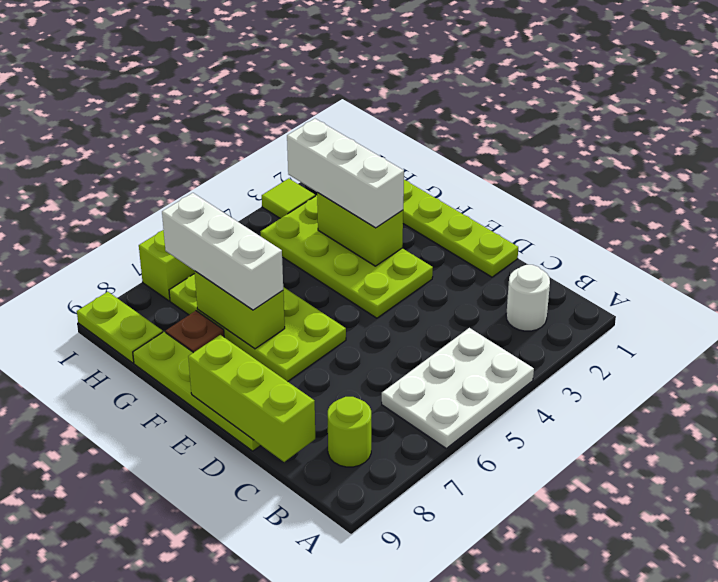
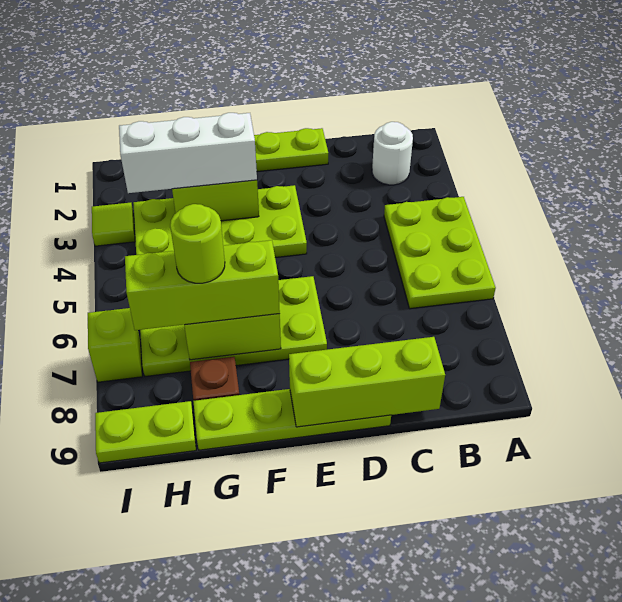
white plate A4:B6 level 1 -> lime plate A4:B6 level 1
lime round brick B8 level 1 -> lime round brick G7 level 4
white brick F7:H7 level 3 -> lime brick F7:H7 level 3

